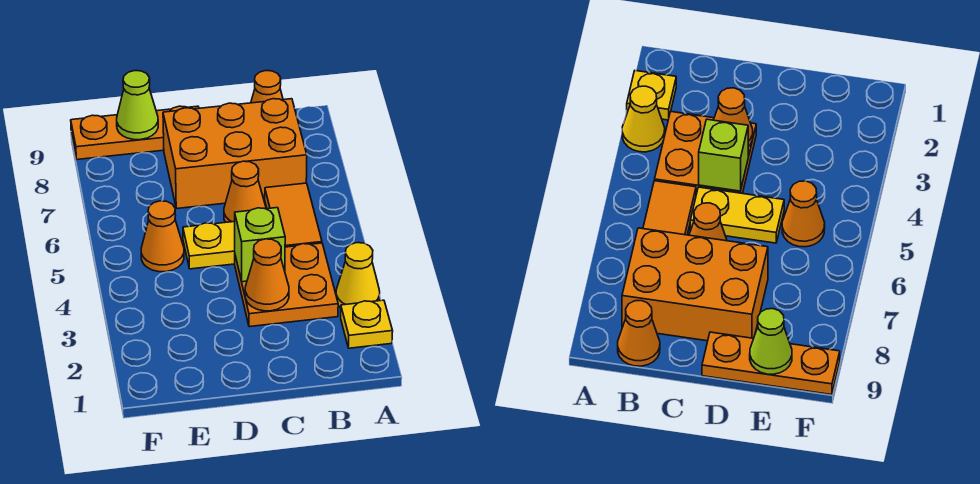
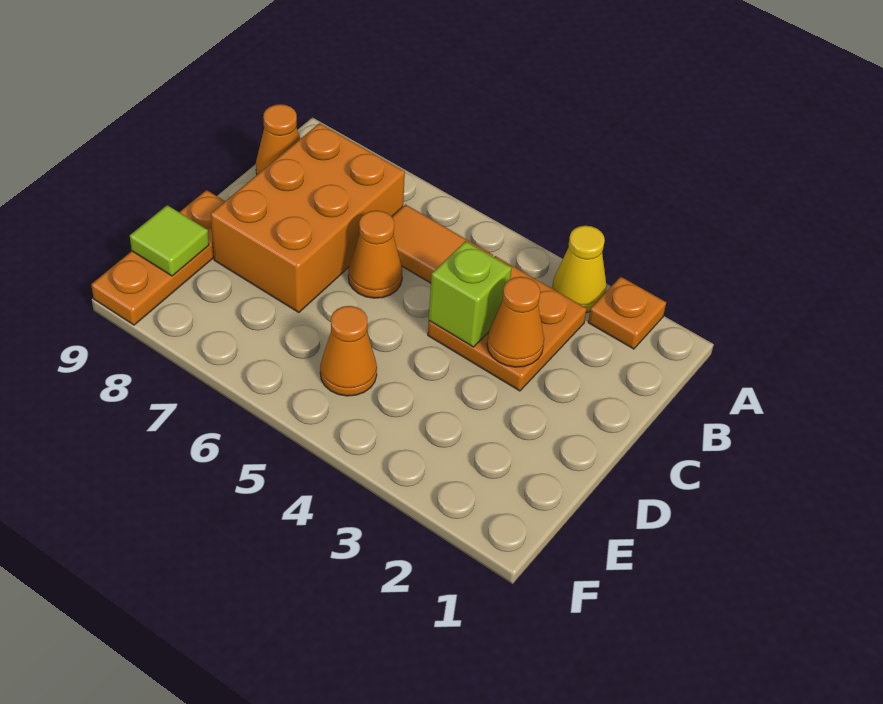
yellow plate A2 level 1 -> orange plate A2 level 1
yellow plate C5:D5 level 1 -> none
lime cone E9 level 2 -> lime tile E9 level 2

